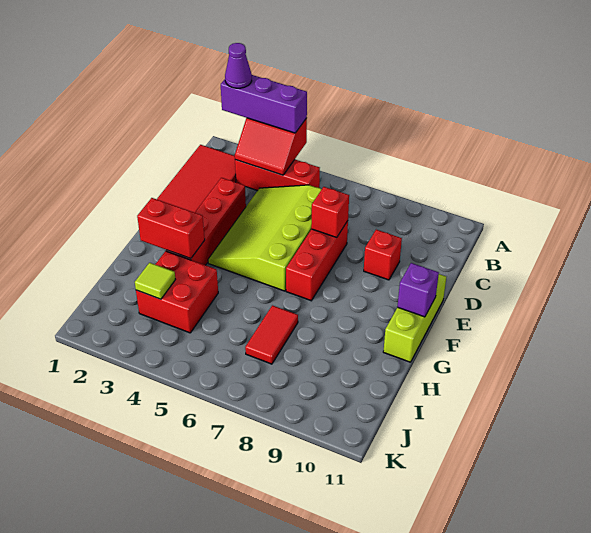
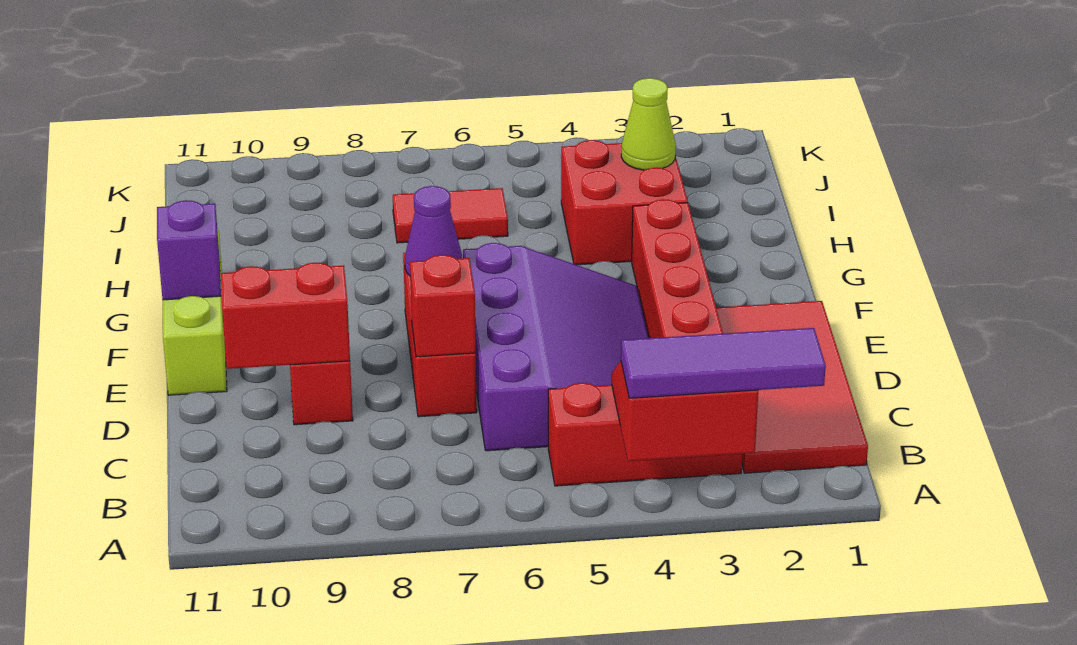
purple brick A2:A4 level 3 -> purple tile A2:A4 level 3
purple cone A2 level 4 -> purple cone F7 level 2
lime slope C4:F6 level 1 top 6 -> purple slope C4:F6 level 1 top 6
red brick G2:G3 level 2 -> red brick D9:D10 level 2
red tile H7:I7 level 1 -> red tile I6:I7 level 1
lime tile I3 level 2 -> lime cone I3 level 2

